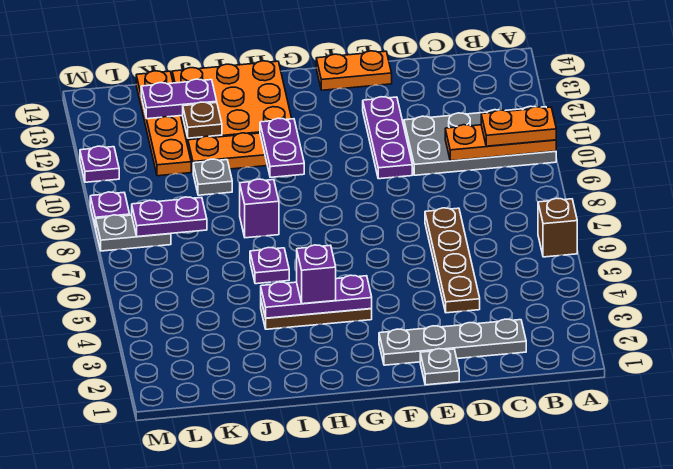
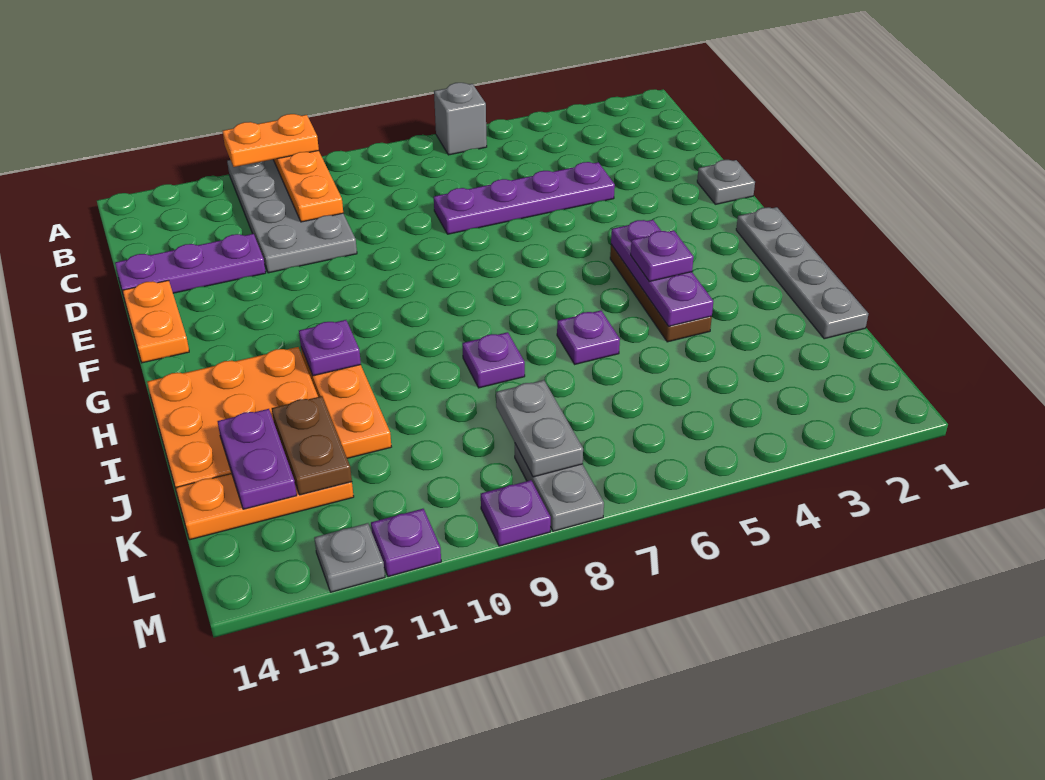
brown brick A6 level 1 -> grey brick A6 level 1
orange plate A10:B10 level 3 -> orange plate A10:A11 level 3
grey plate C2:F2 level 1 -> grey plate G1:J1 level 1
brown plate D4:D7 level 1 -> purple plate D4:D7 level 1
purple plate E10:E12 level 1 -> purple plate D12:D14 level 1
purple brick H4 level 3 -> purple plate H4 level 3
purple plate H10:H11 level 2 -> purple plate H11 level 2
purple brick I8 level 1 -> purple plate I8 level 1
grey plate J10 level 1 -> grey plate M12 level 1
brown plate J12 level 2 -> brown plate J12:K12 level 2
purple plate K8:L8 level 2 -> grey plate K8:L8 level 2
orange plate K11:K14 level 1 -> orange plate K12:K14 level 1

